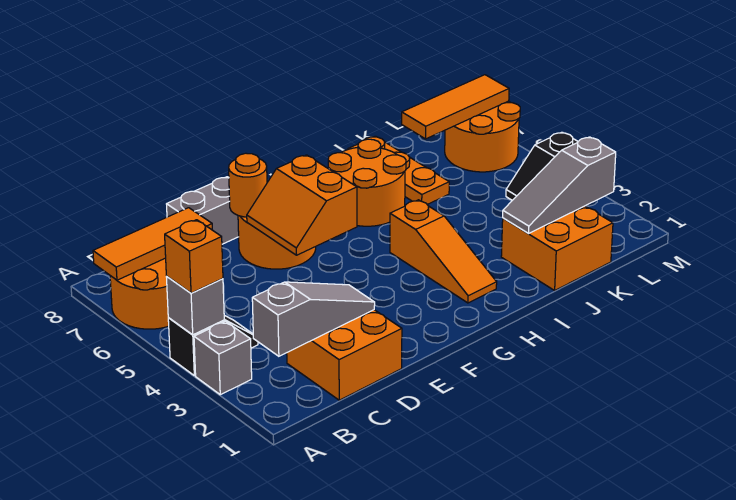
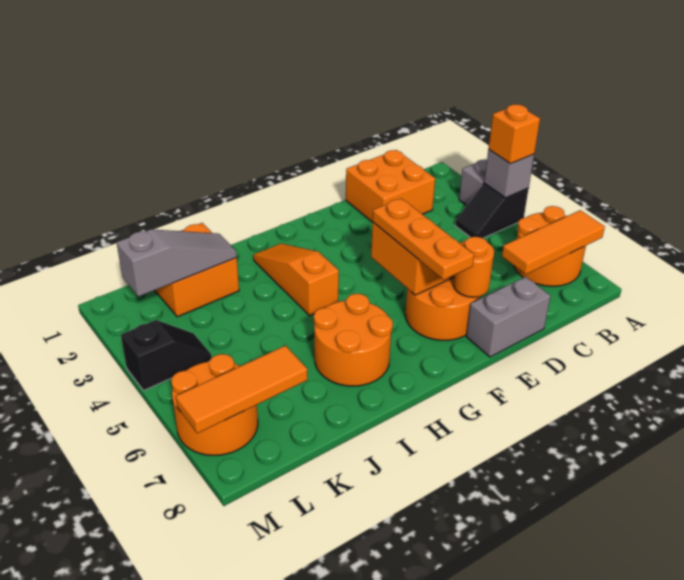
grey slope B2:D2 level 2 top B -> none
orange plate J6:J8 level 1 -> orange plate F5:F7 level 3

